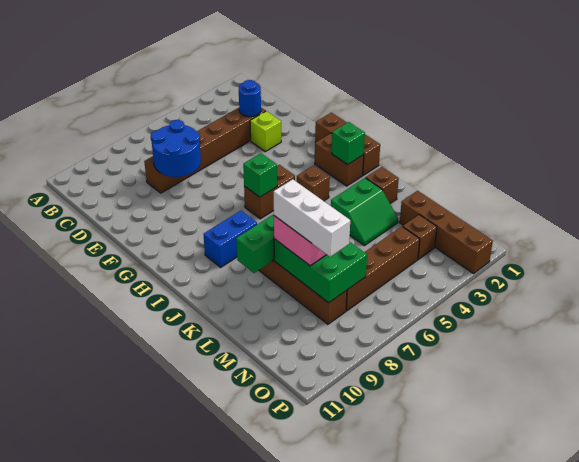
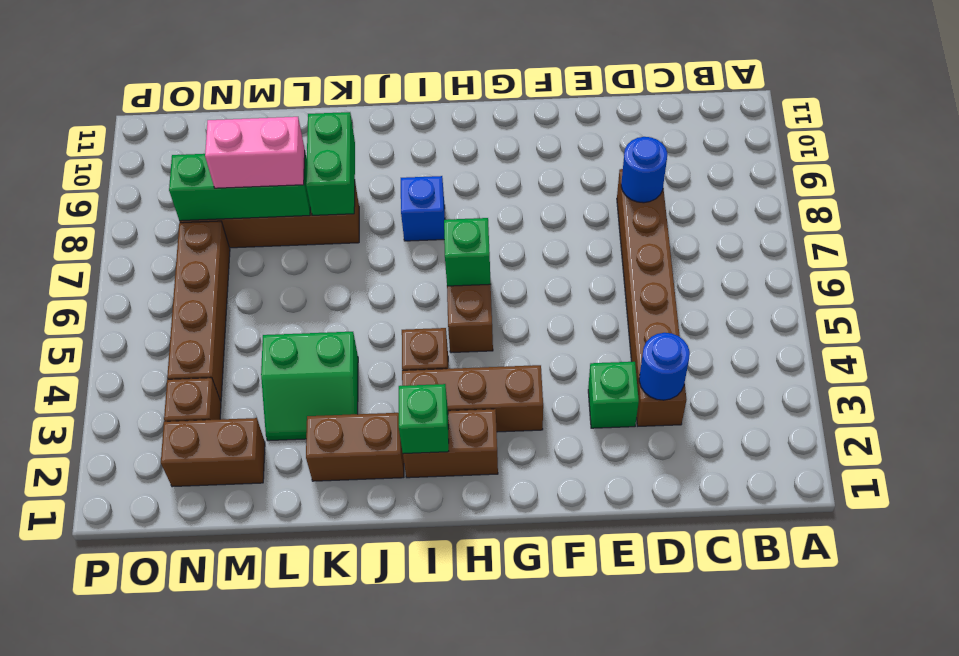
blue round brick D7:E8 level 2 -> blue round brick D8 level 2
lime brick E3 level 1 -> green brick E3 level 1
brown brick G1:I1 level 1 -> brown brick G3:I3 level 1
blue brick I8:I9 level 1 -> blue brick I8 level 1
brown brick K2 level 1 -> brown brick J2:K2 level 1
green slope K3:L4 level 1 top K -> green slope K3:L4 level 1 top 4
green brick L7:N8 level 2 -> green brick L8:N8 level 2
white brick L8:N8 level 4 -> none
brown brick M2:P2 level 1 -> brown brick M2:N2 level 1

